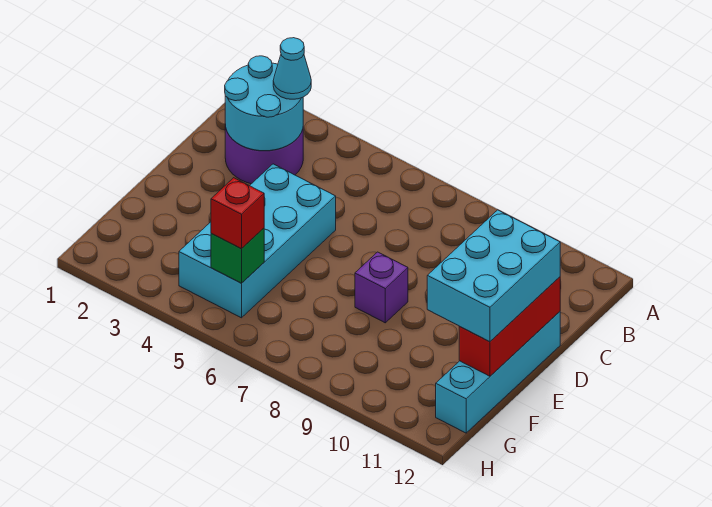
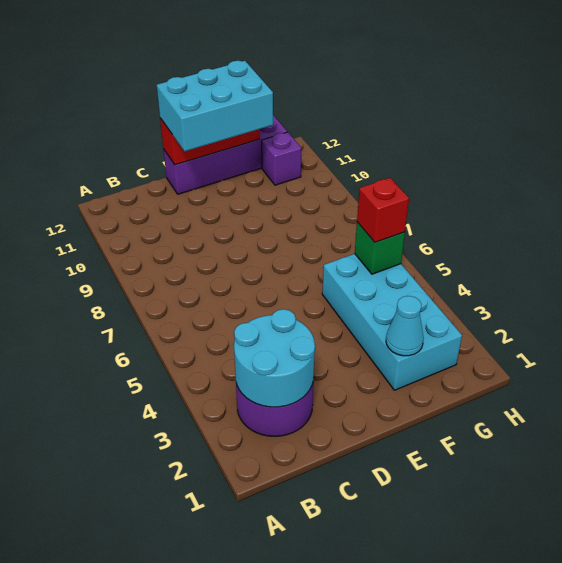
cyan cone B3 level 3 -> cyan cone F2 level 2
cyan brick D4:G5 level 1 -> cyan brick F2:G5 level 1
cyan brick D12:G12 level 1 -> purple brick D12:G12 level 1
purple brick E8 level 1 -> purple brick G11 level 1

